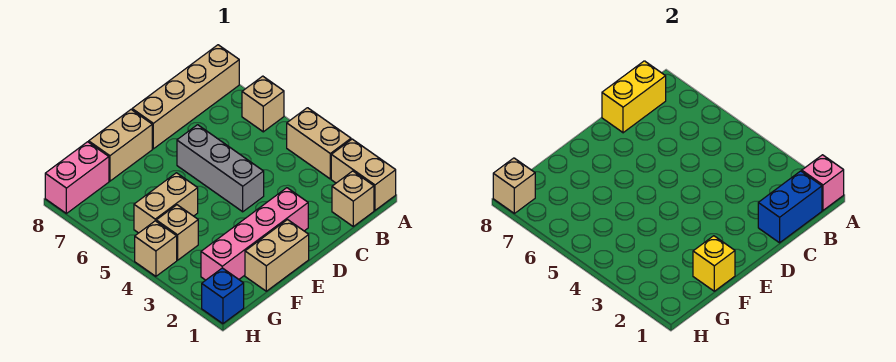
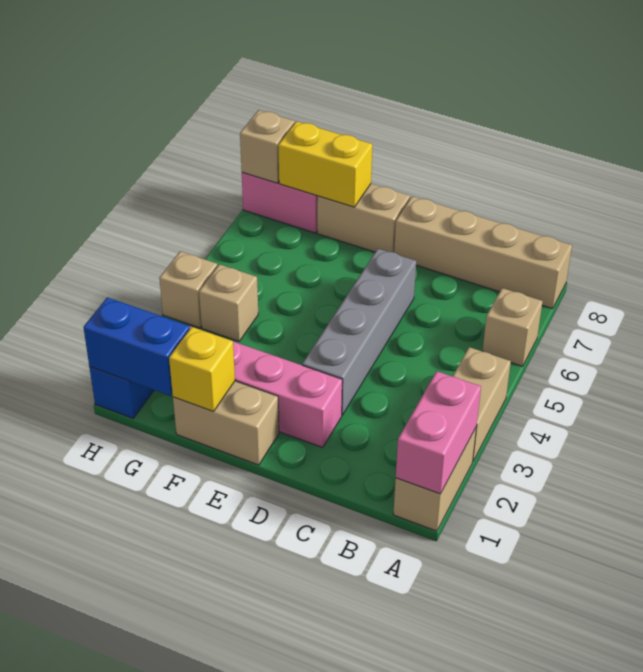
pink brick A1 level 2 -> pink brick A1:A2 level 2
tan brick B1 level 1 -> none
blue brick B1:C1 level 2 -> blue brick G1:H1 level 2
yellow brick B8:C8 level 2 -> yellow brick F8:G8 level 2
grey brick D4:D6 level 1 -> grey brick D3:D6 level 1
tan brick F5:G5 level 1 -> none

